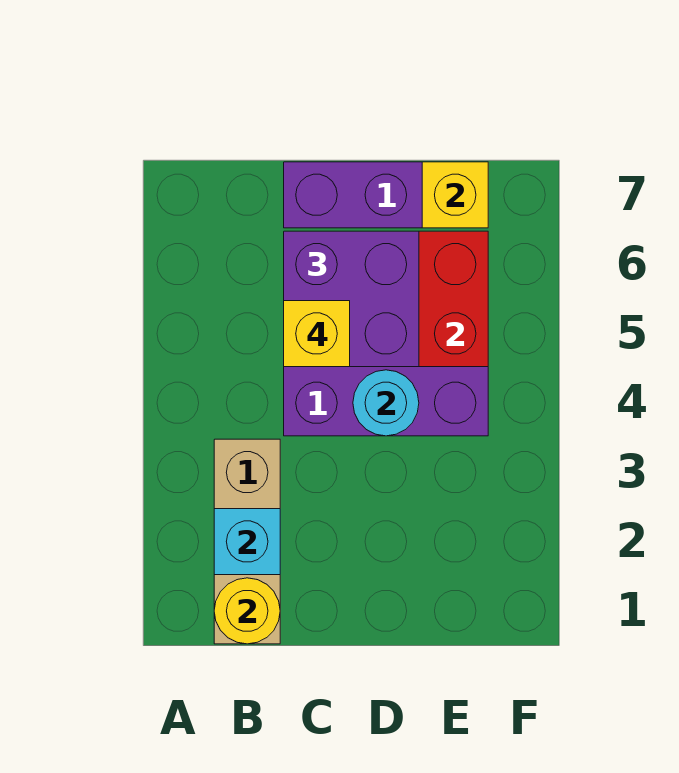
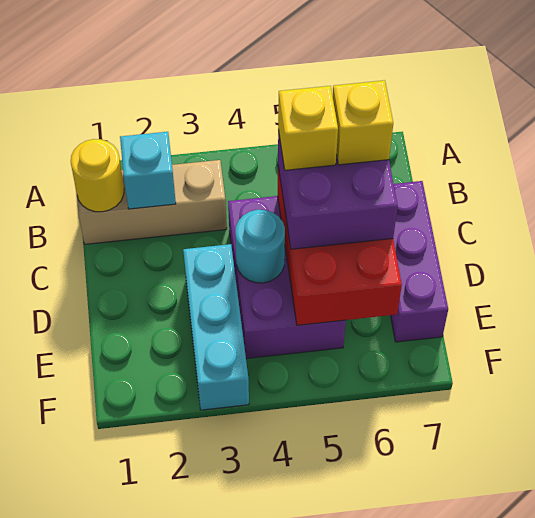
none -> cyan brick D3:F3 level 1
yellow brick E7 level 2 -> yellow brick C6 level 4

